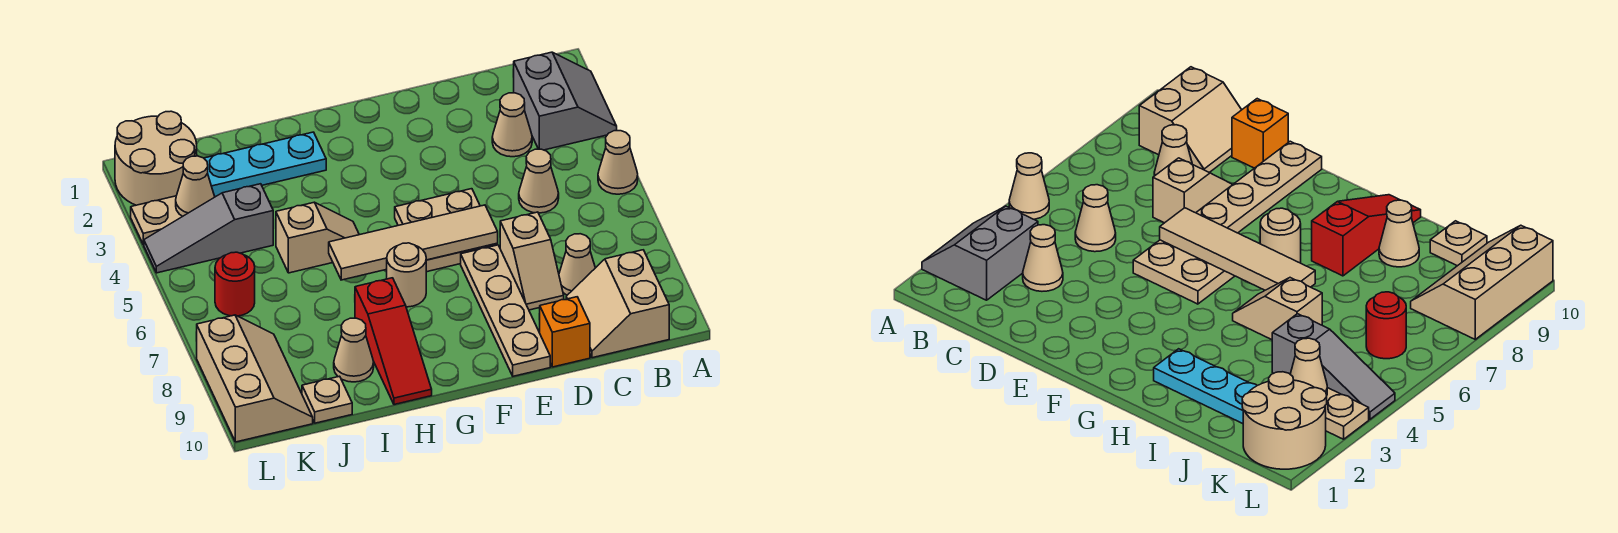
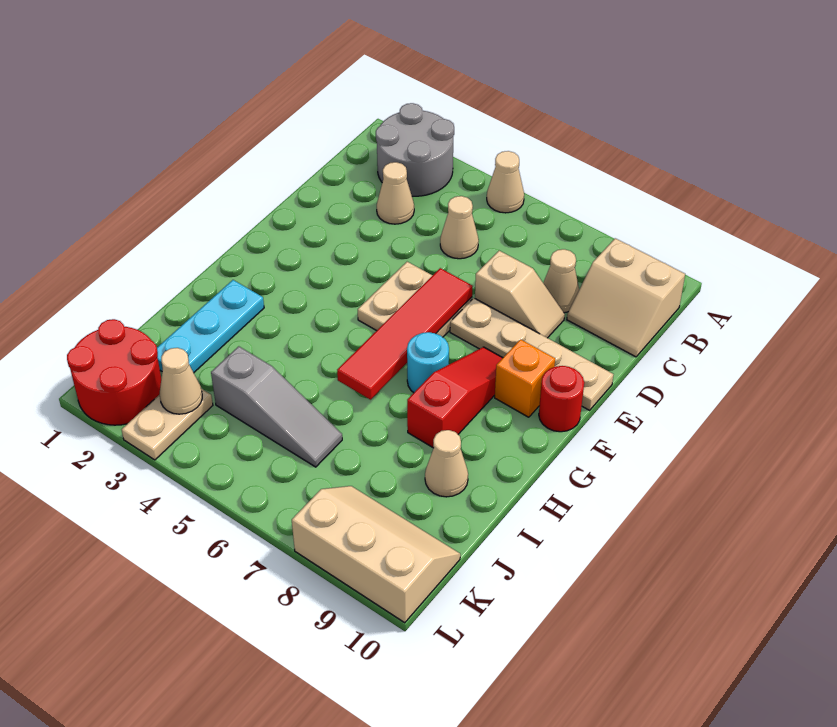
grey slope A2:B3 level 1 top B -> grey round brick A2:B3 level 1
orange brick D10 level 1 -> orange brick F9 level 1
tan tile E6:H6 level 2 -> red tile E6:H6 level 2
tan round brick G7 level 1 -> cyan round brick G7 level 1
tan slope H5:I5 level 1 top I -> none
red slope H8:H10 level 1 top 8 -> red slope F8:H8 level 1 top H
grey slope J4:L4 level 1 top J -> grey slope J4:J6 level 1 top 4
tan plate J10 level 1 -> none
tan round brick K1:L2 level 1 -> red round brick K1:L2 level 1
red round brick K6 level 1 -> red round brick F10 level 1

